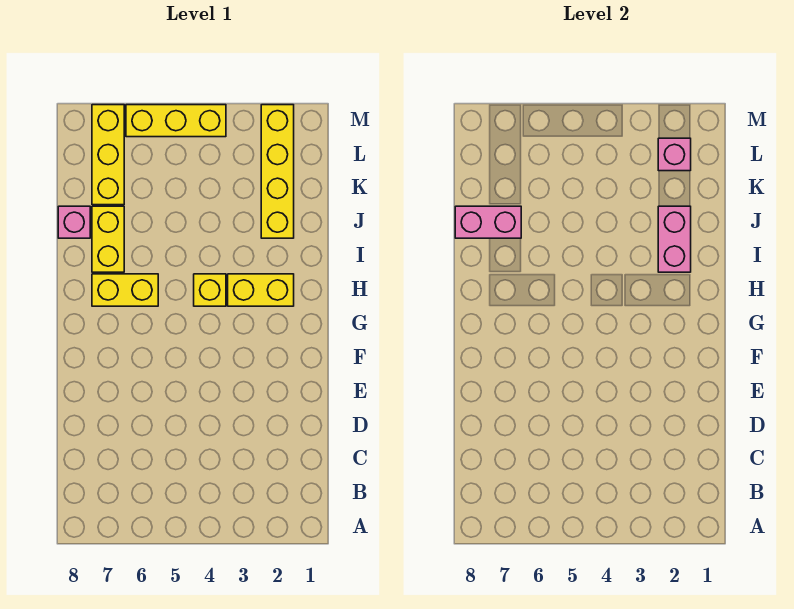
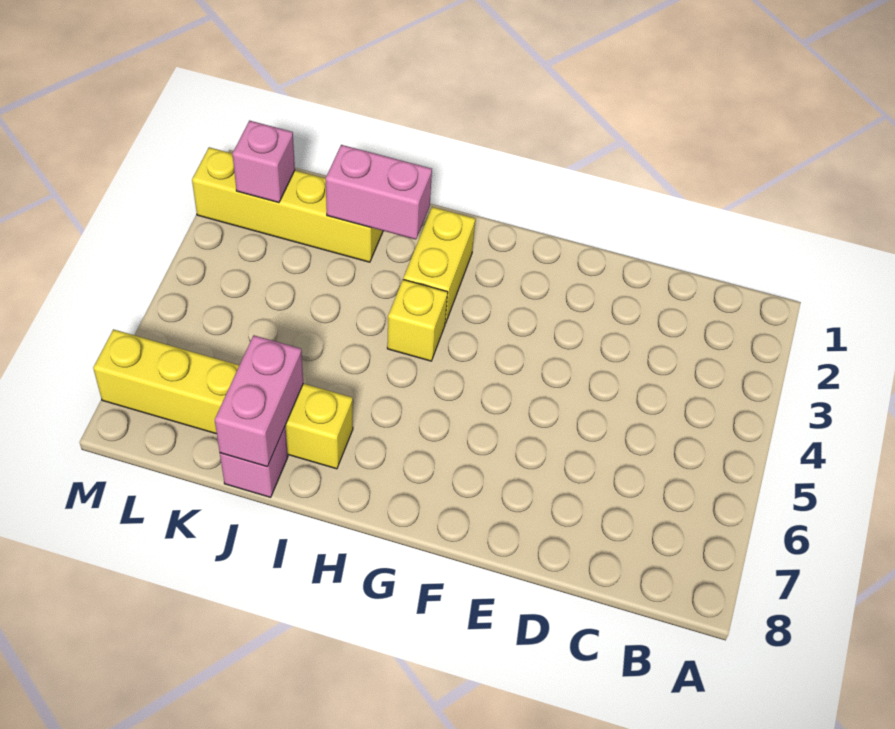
yellow brick H6:H7 level 1 -> none
yellow brick M4:M6 level 1 -> none

